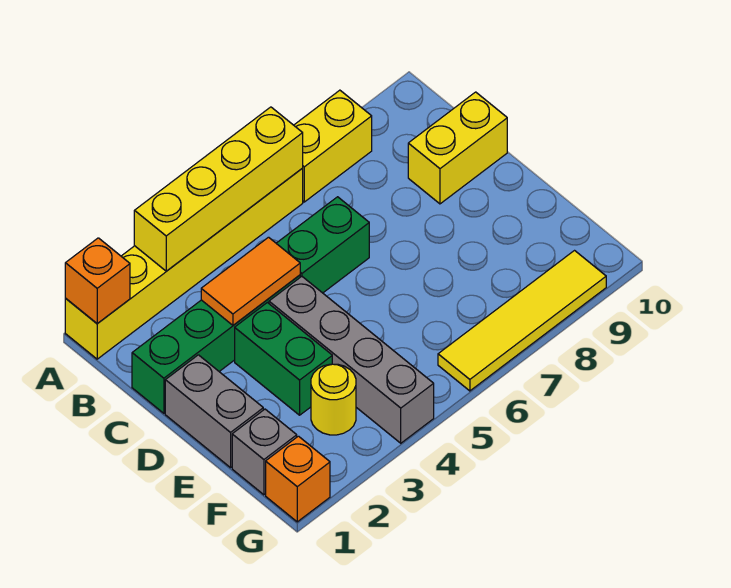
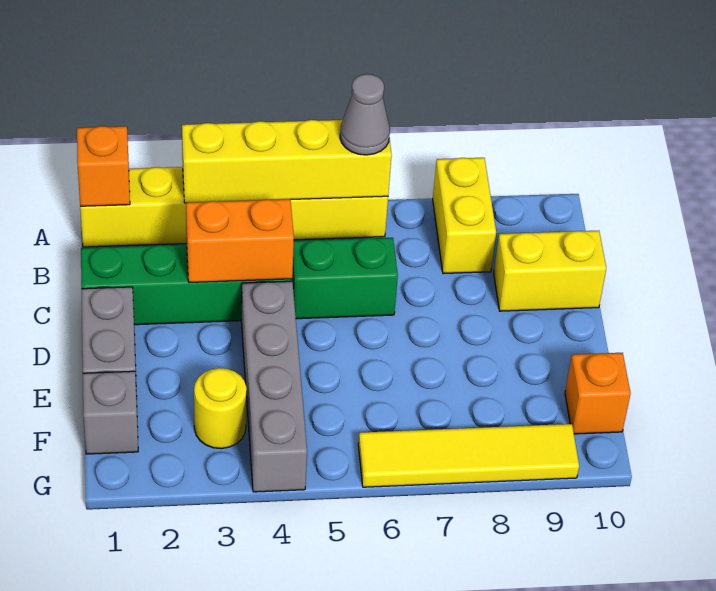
none -> grey cone A6 level 3
yellow brick A7:A8 level 1 -> yellow brick A8:B8 level 1
orange tile C3:C4 level 2 -> orange brick C3:C4 level 2
green brick D3:E3 level 1 -> none
orange brick G1 level 1 -> orange brick F10 level 1

